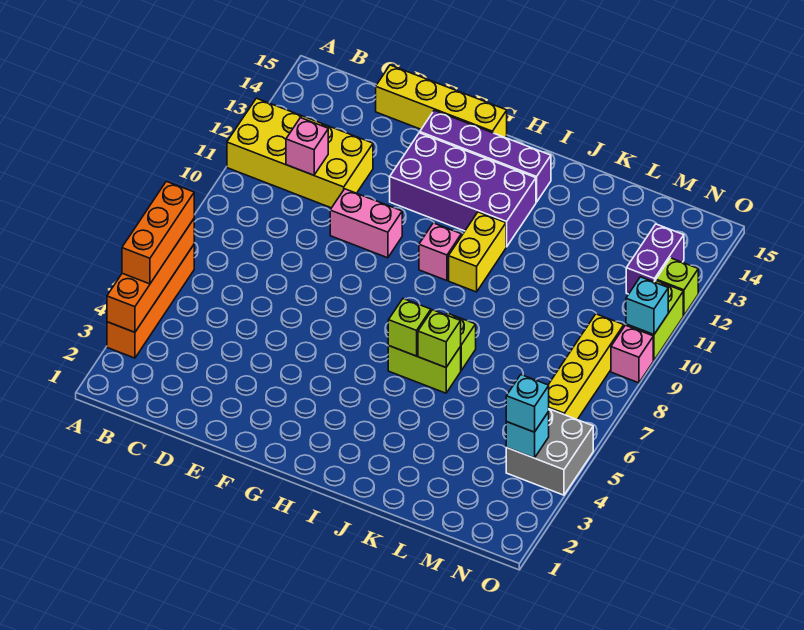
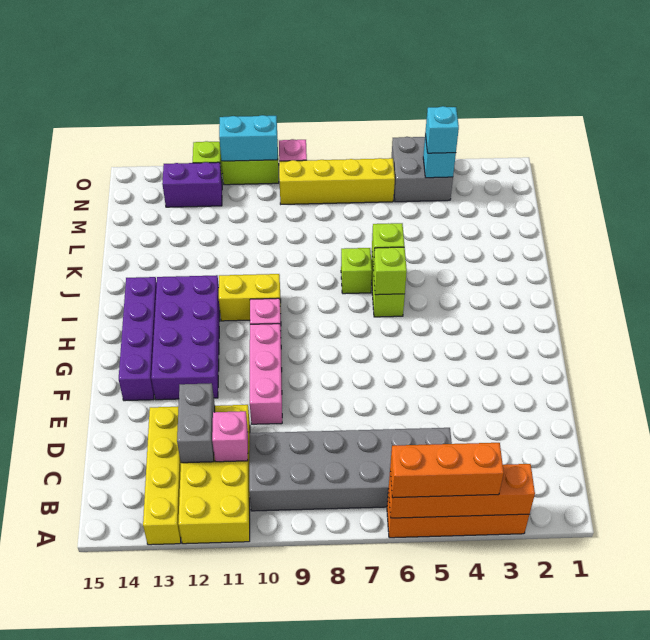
none -> grey brick B5:C10 level 1
none -> grey brick C12:D12 level 2
yellow brick D15:G15 level 1 -> yellow brick A13:D13 level 1
pink brick E10:F10 level 1 -> pink brick E10:G10 level 1
cyan brick O10 level 2 -> cyan brick O10:O11 level 2

